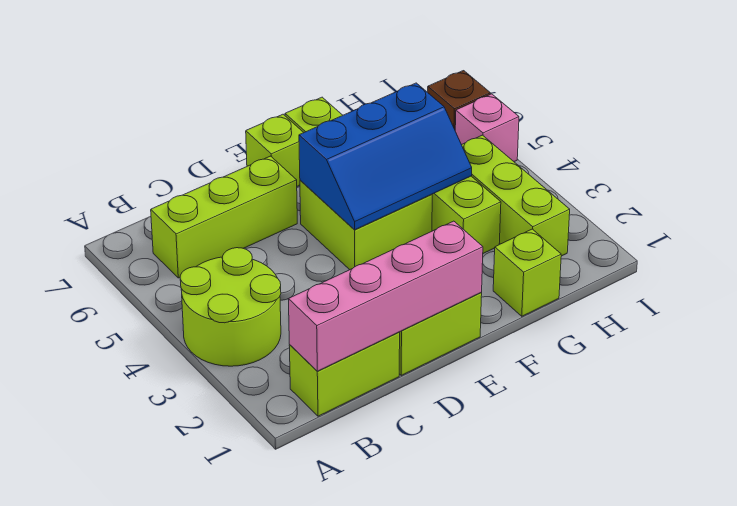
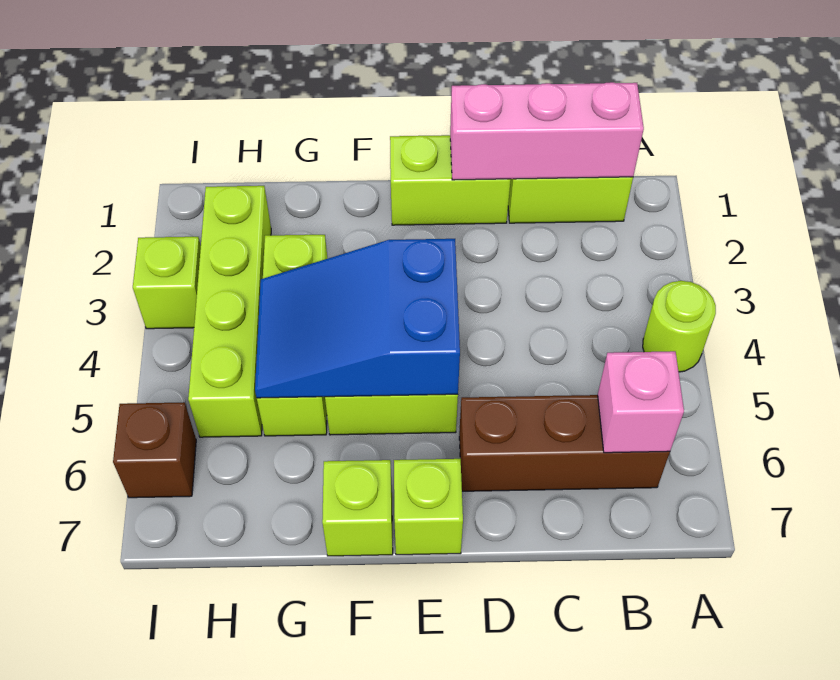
lime round brick A3:B4 level 1 -> lime round brick A4 level 1
pink brick B1:E1 level 2 -> pink brick B1:D1 level 2
lime brick B6:D6 level 1 -> brown brick B6:D6 level 1
blue slope E4:G5 level 2 top 5 -> blue slope E4:G5 level 2 top E
lime brick G1 level 1 -> lime brick I3 level 1
lime brick H2:H4 level 1 -> lime brick H2:H5 level 1
pink brick I5 level 1 -> pink brick B6 level 2

